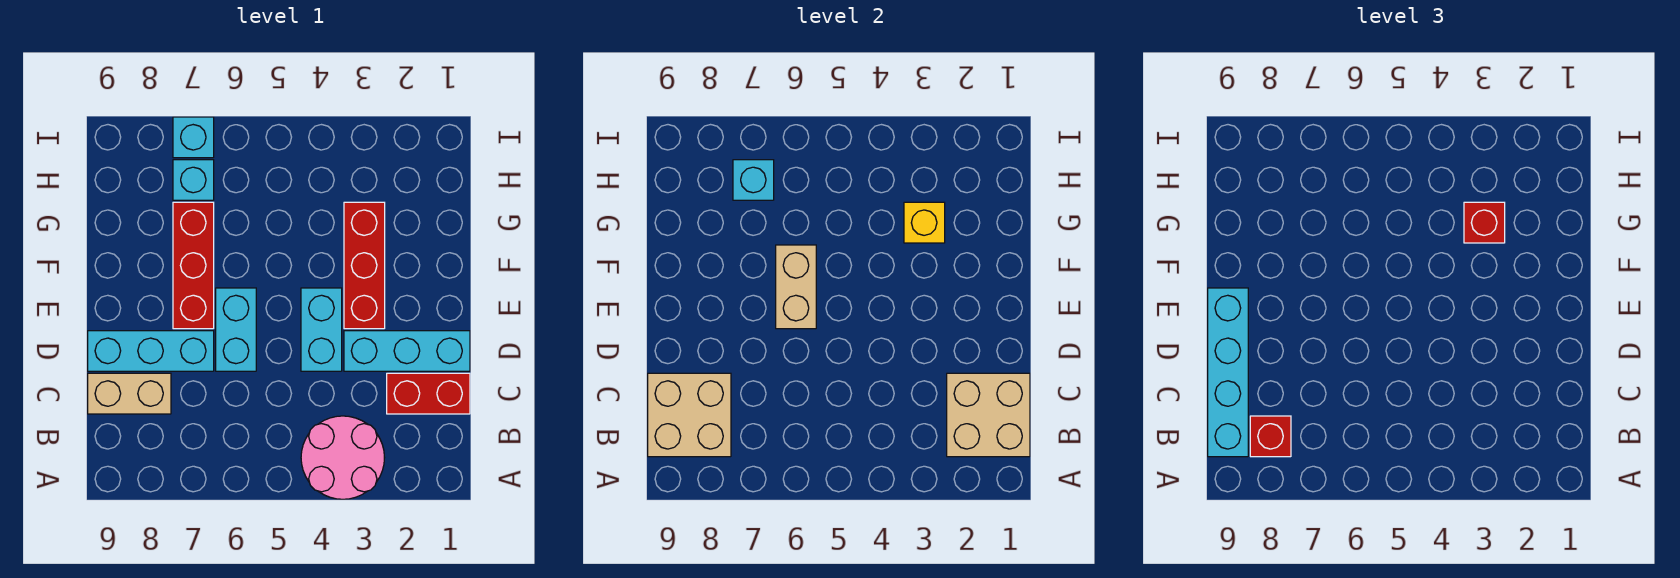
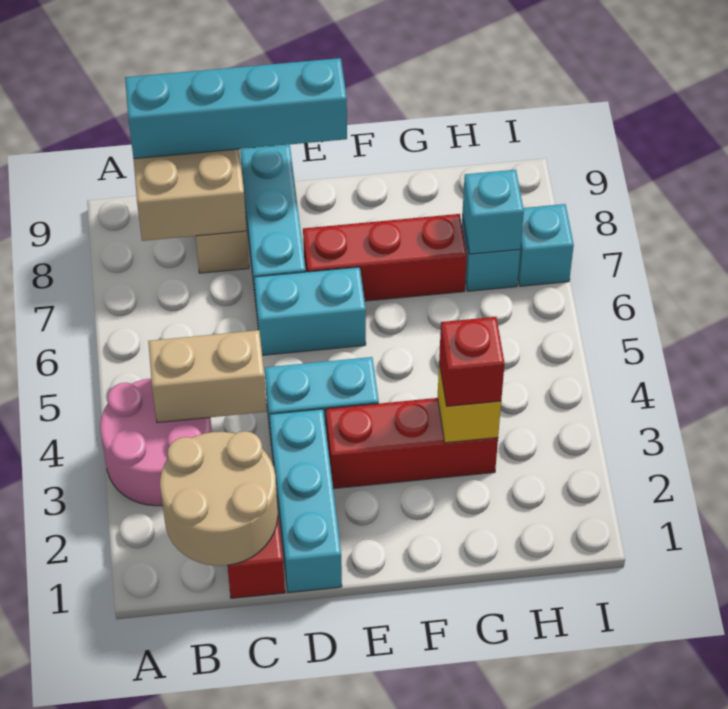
tan brick B1:C2 level 2 -> tan round brick B1:C2 level 2
red brick B8 level 3 -> none
tan brick E6:F6 level 2 -> tan brick B4:C4 level 2

